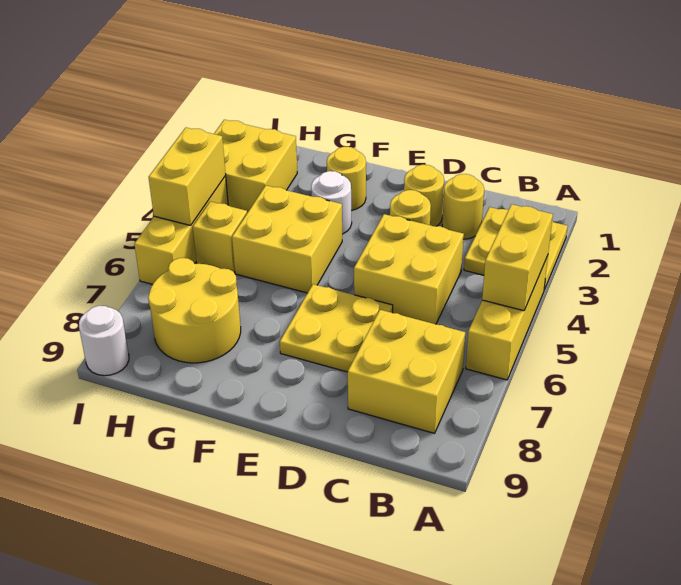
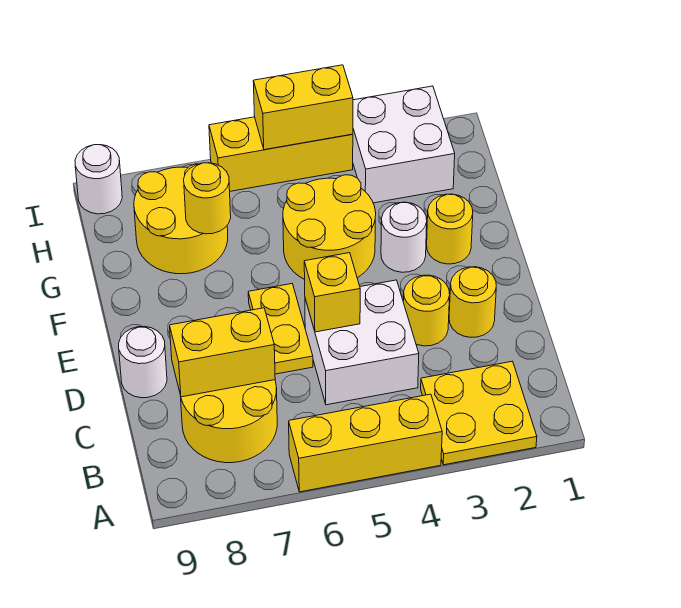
yellow brick A4:A5 level 2 -> yellow brick C7:C8 level 2
yellow brick B7:C8 level 1 -> yellow round brick B7:C8 level 1
yellow round brick C2 level 1 -> yellow round brick G7 level 2
yellow brick C4:D5 level 1 -> white brick C4:D5 level 1
yellow plate D6:E7 level 1 -> yellow plate D6:E6 level 1
none -> white round brick D9 level 1
yellow brick F4:G5 level 1 -> yellow round brick F4:G5 level 1
yellow brick H2:I3 level 1 -> white brick H2:I3 level 1
yellow brick H5 level 1 -> yellow brick D5 level 2

